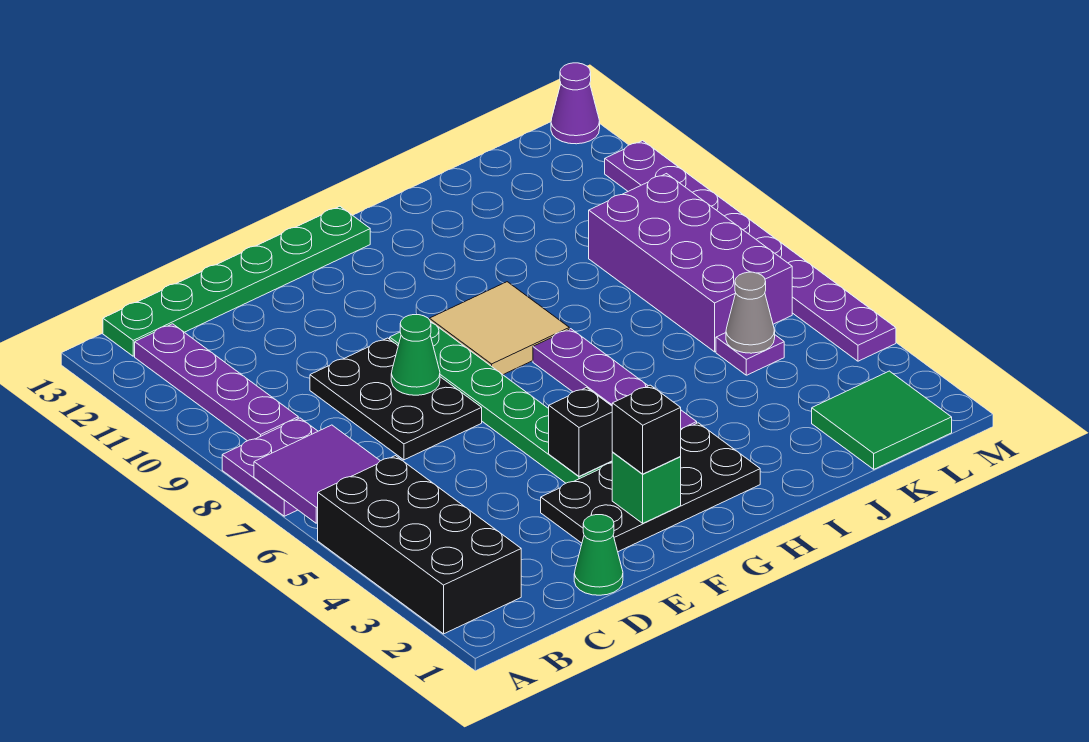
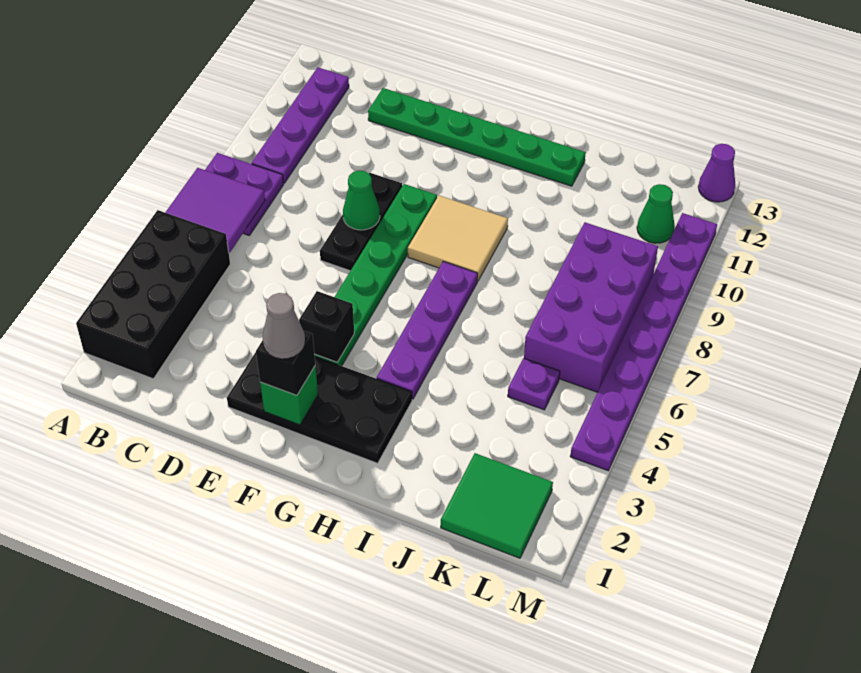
green plate B13:G13 level 1 -> green plate D12:I12 level 1
green cone D1 level 1 -> green cone L11 level 1
black plate D7:E9 level 1 -> black plate E7:E9 level 1
grey cone K5 level 2 -> grey cone F2 level 4

